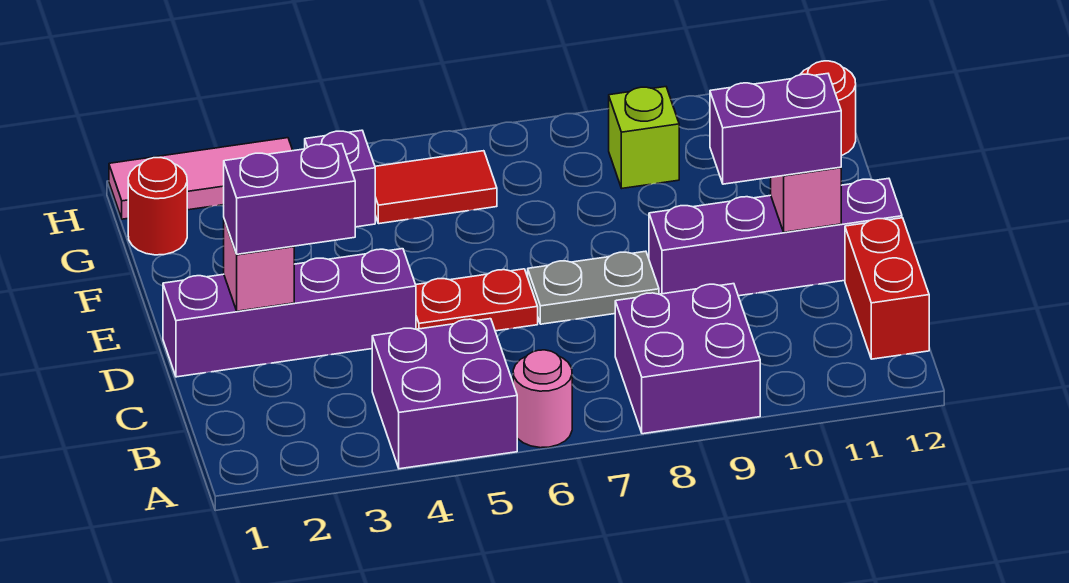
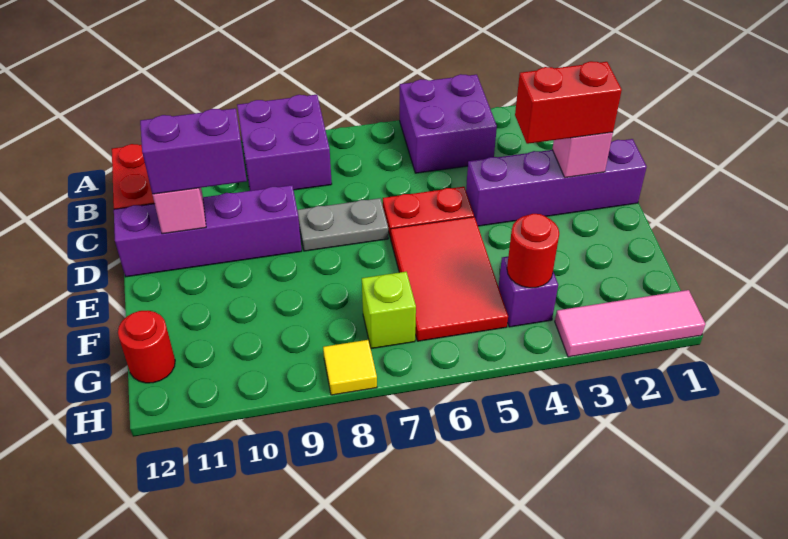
pink round brick A6 level 1 -> none
purple brick D2:D3 level 3 -> red brick D2:D3 level 3
red round brick G1 level 1 -> red round brick G4 level 2
red tile G5:G6 level 1 -> red tile E5:G6 level 1
lime brick G9 level 1 -> lime brick G7 level 1
none -> yellow tile H8 level 1

